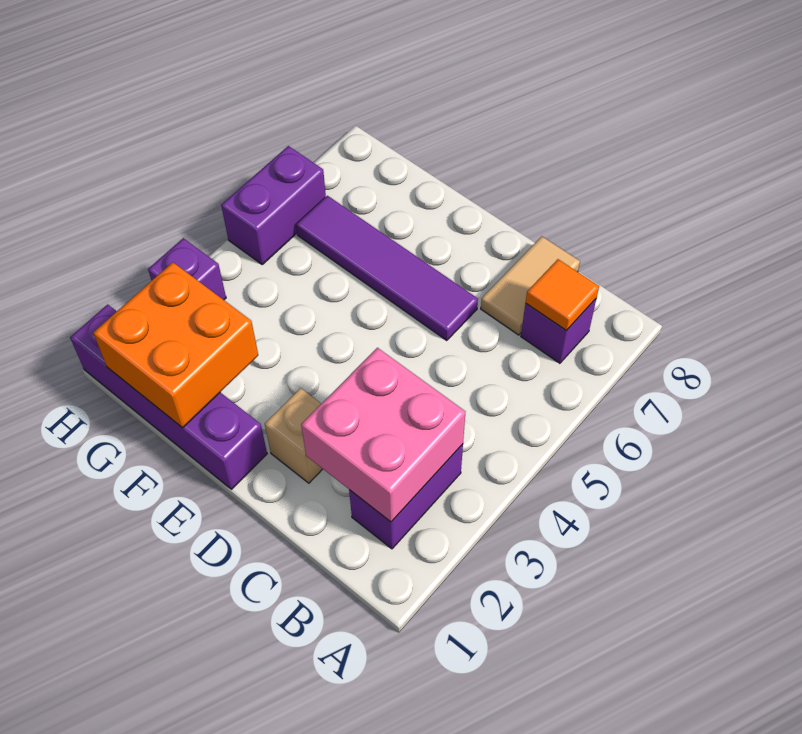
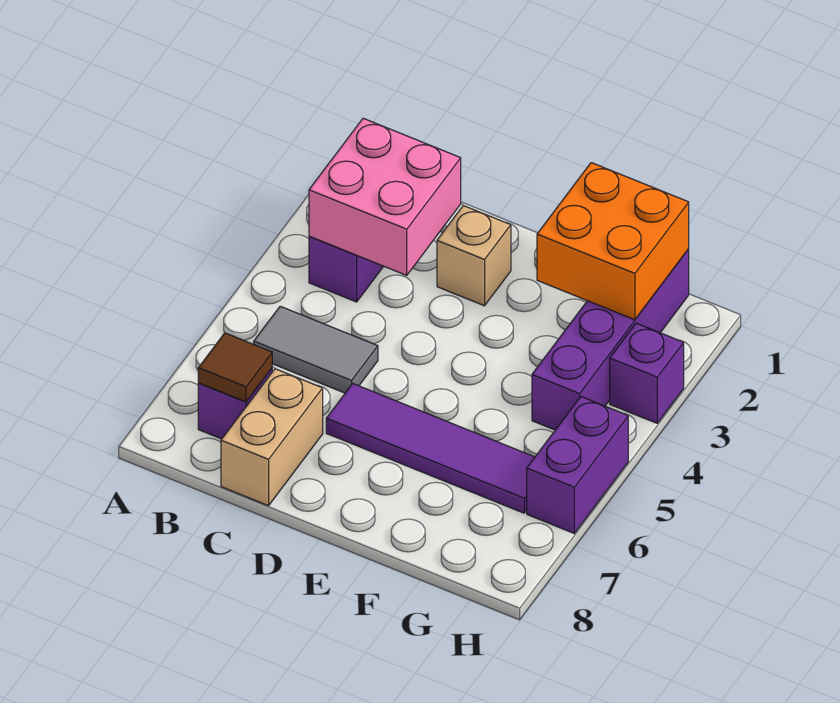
none -> grey tile B5:C5 level 1
orange tile B7 level 2 -> brown tile B7 level 2
tan tile C7:C8 level 1 -> tan brick C7:C8 level 1
purple brick E1:H1 level 1 -> purple brick G1:G4 level 1

